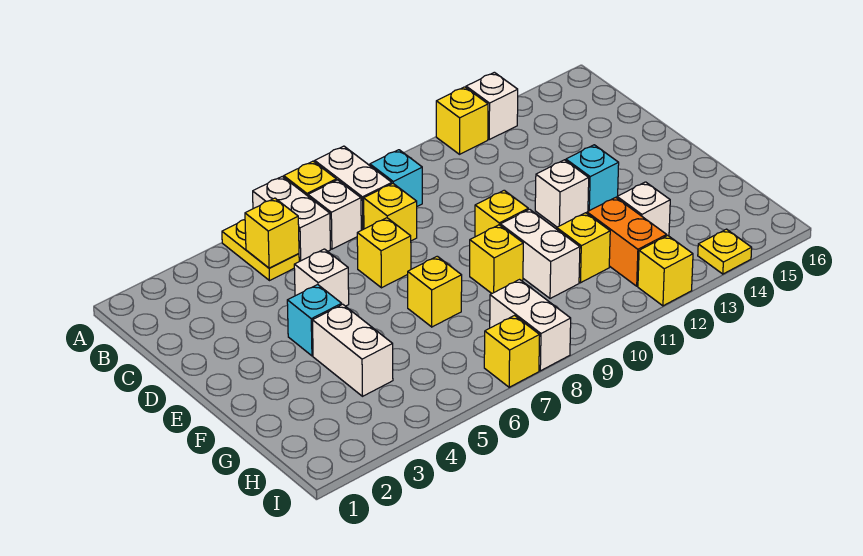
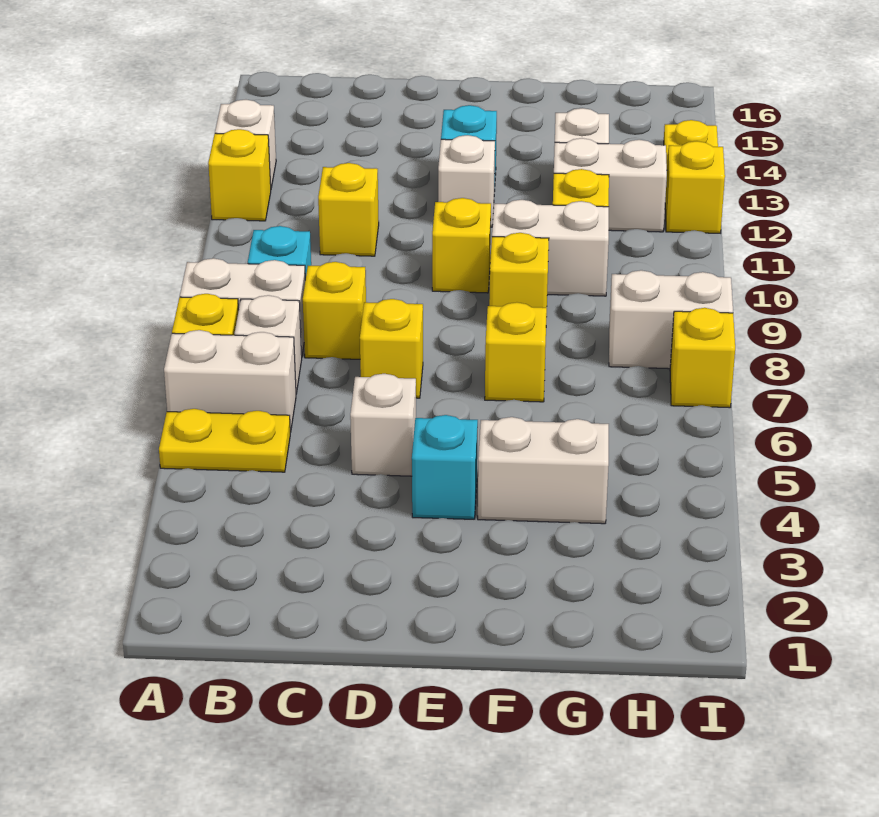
yellow brick B5 level 2 -> yellow brick C11 level 1
orange brick G12:H12 level 1 -> white brick G12:H12 level 1

